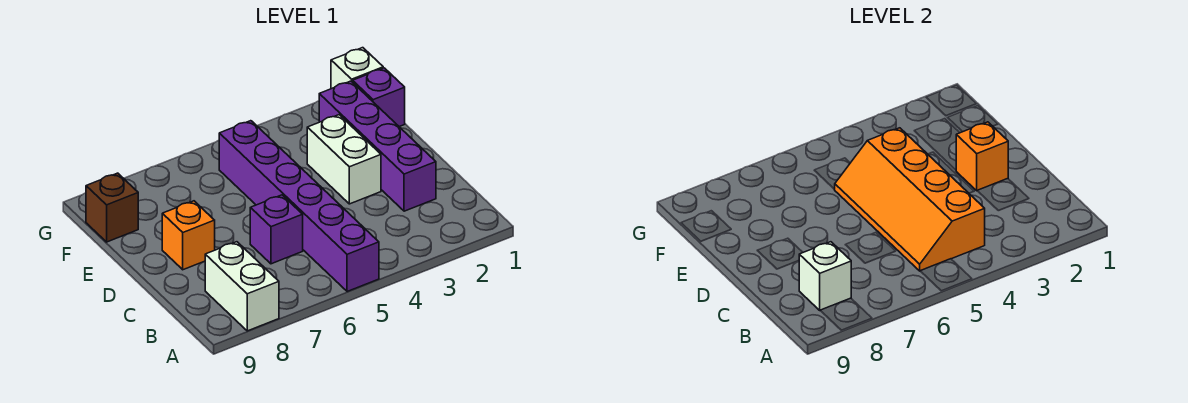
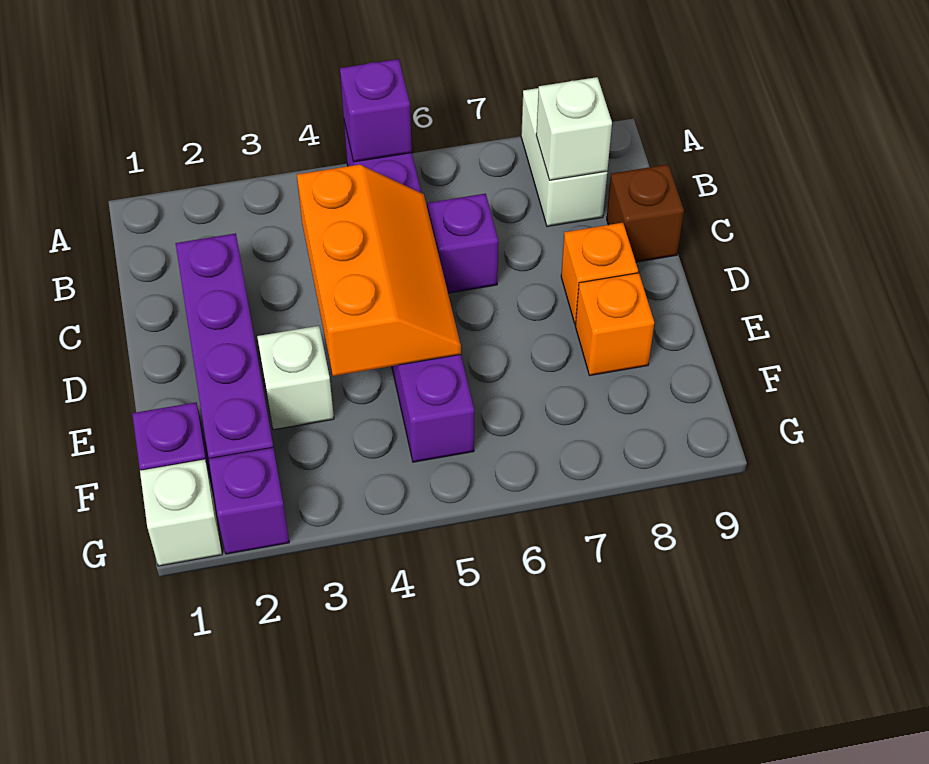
none -> purple brick A5 level 2
orange slope B4:E5 level 2 top 4 -> orange slope C4:E5 level 2 top 4
orange brick D2 level 2 -> orange brick E8 level 1
white brick D3:E3 level 1 -> white brick E3 level 1
brown brick F9 level 1 -> brown brick C9 level 1
none -> purple brick G2 level 1

